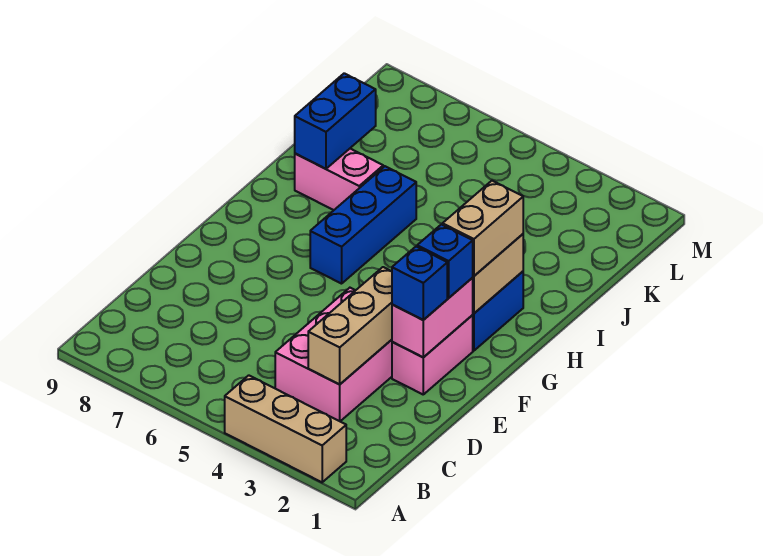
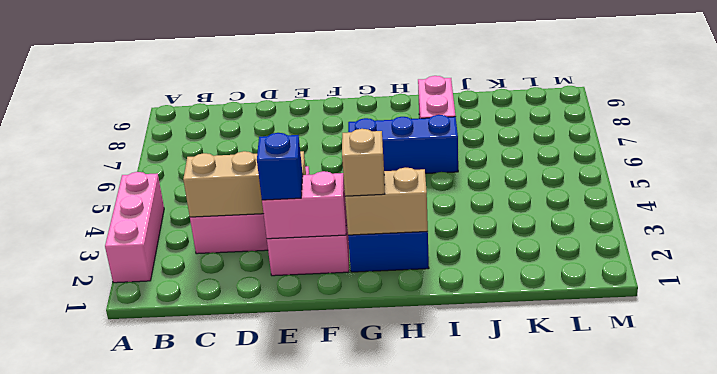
tan brick A2:A4 level 1 -> pink brick A2:A4 level 1
blue brick F2 level 3 -> none
tan brick G2:H2 level 3 -> tan brick G2 level 3
blue brick I8:J8 level 2 -> none

